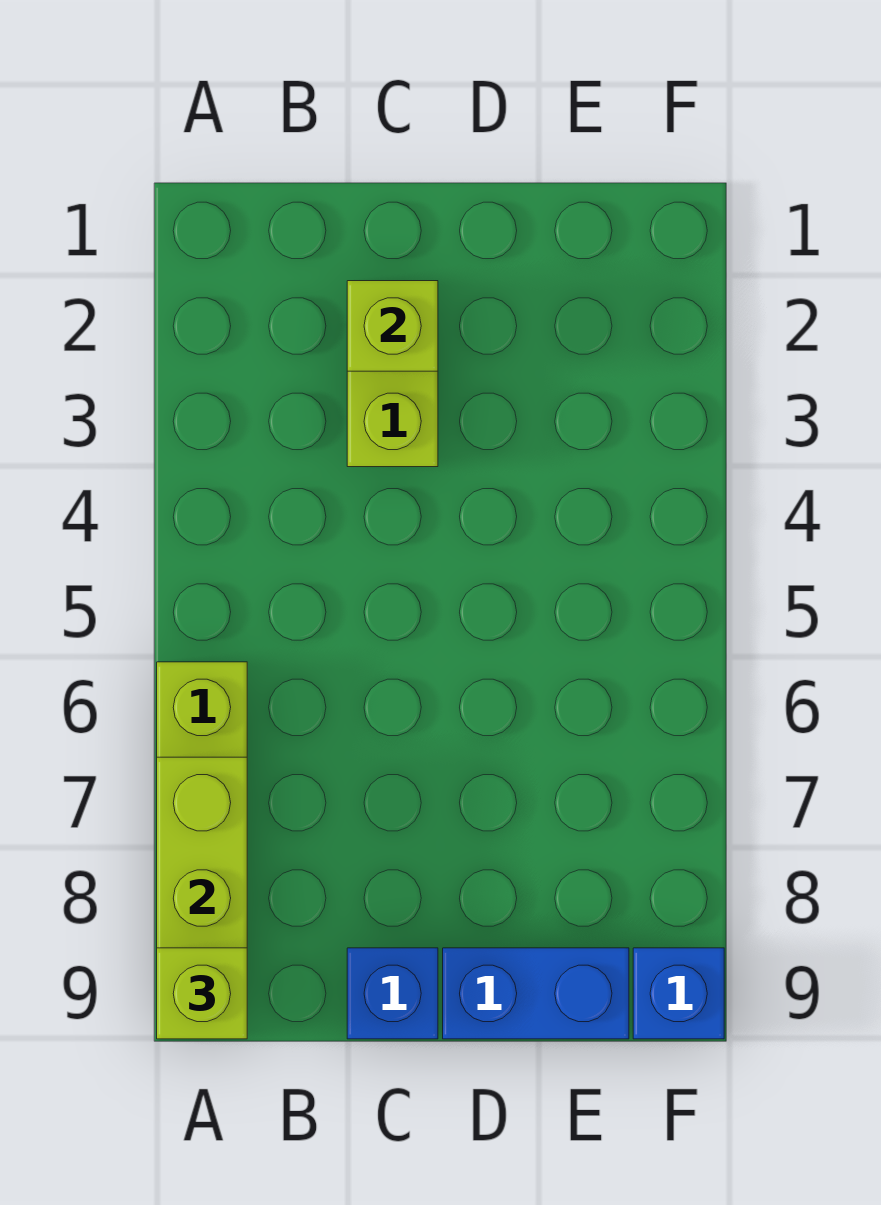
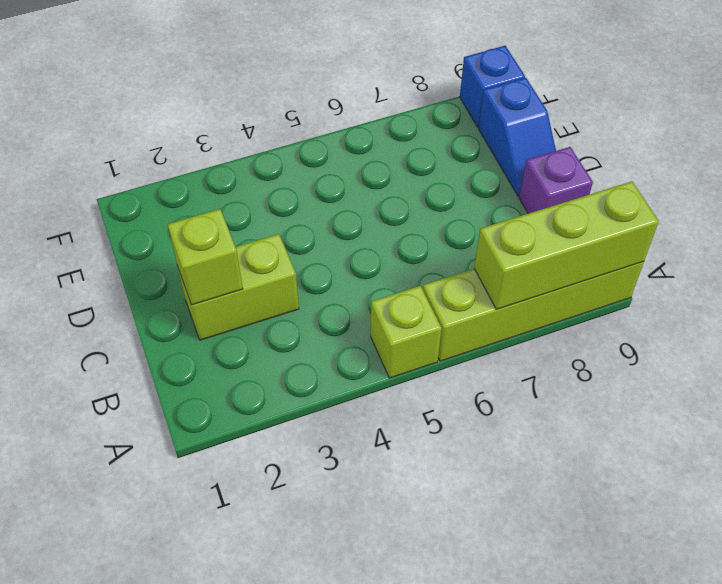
lime brick A9 level 3 -> lime brick A5 level 1
blue brick C9 level 1 -> purple brick C9 level 1
blue brick D9:E9 level 1 -> blue slope D9:E9 level 1 top E

